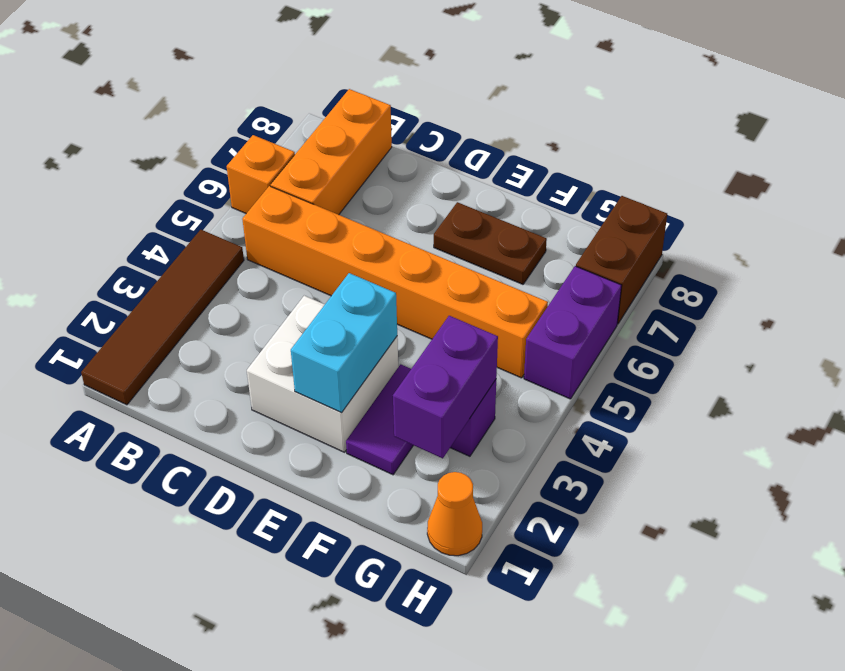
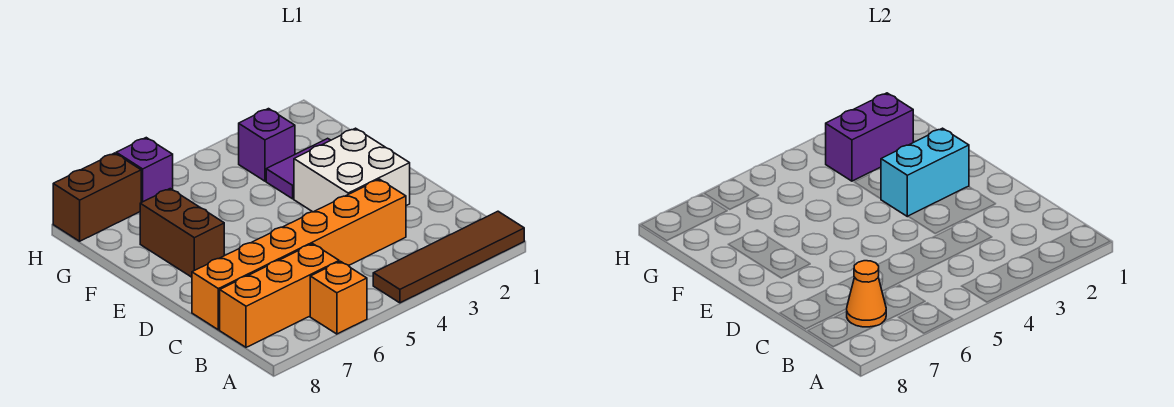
orange brick B5:G5 level 1 -> orange brick C3:C8 level 1
brown plate E7:F7 level 1 -> brown brick E7:F7 level 1
orange cone H1 level 1 -> orange cone B7 level 2
purple brick H5:H6 level 1 -> purple brick H6 level 1

